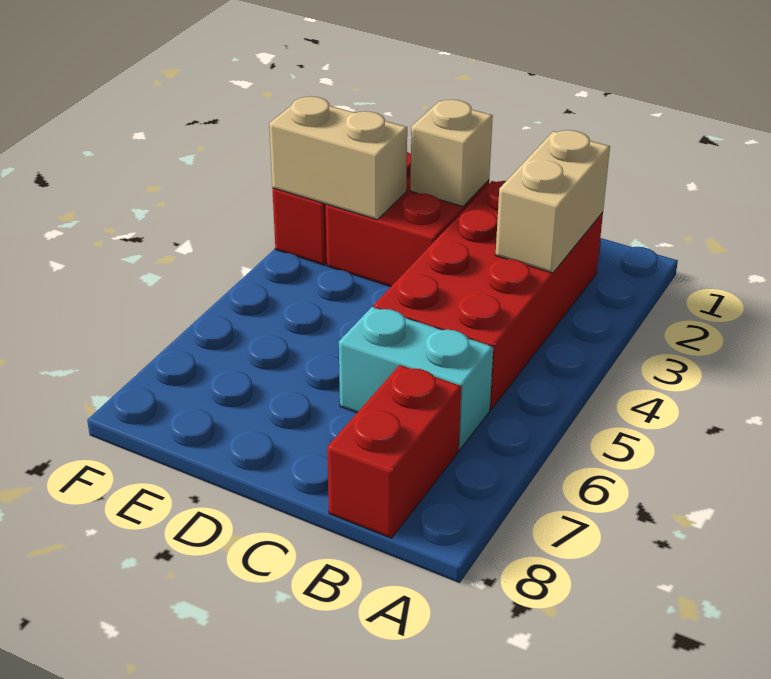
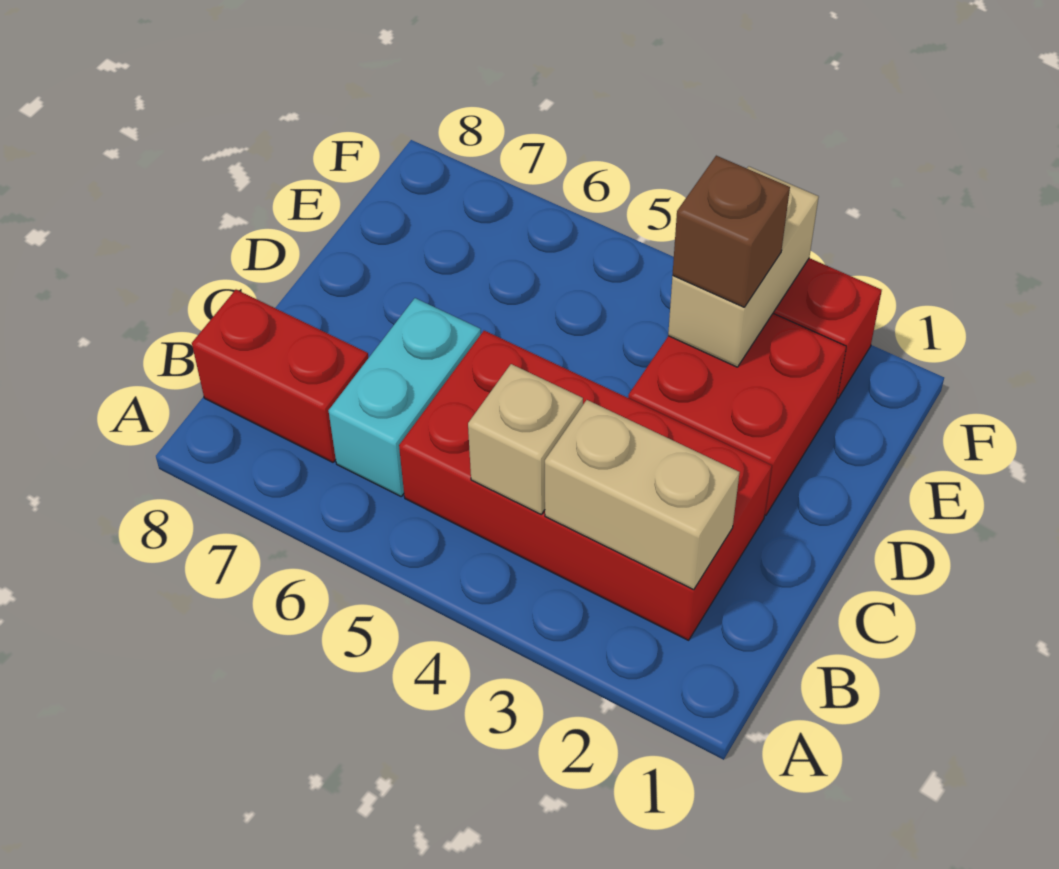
tan brick D2 level 2 -> tan brick B4 level 2
none -> brown brick E3 level 3

